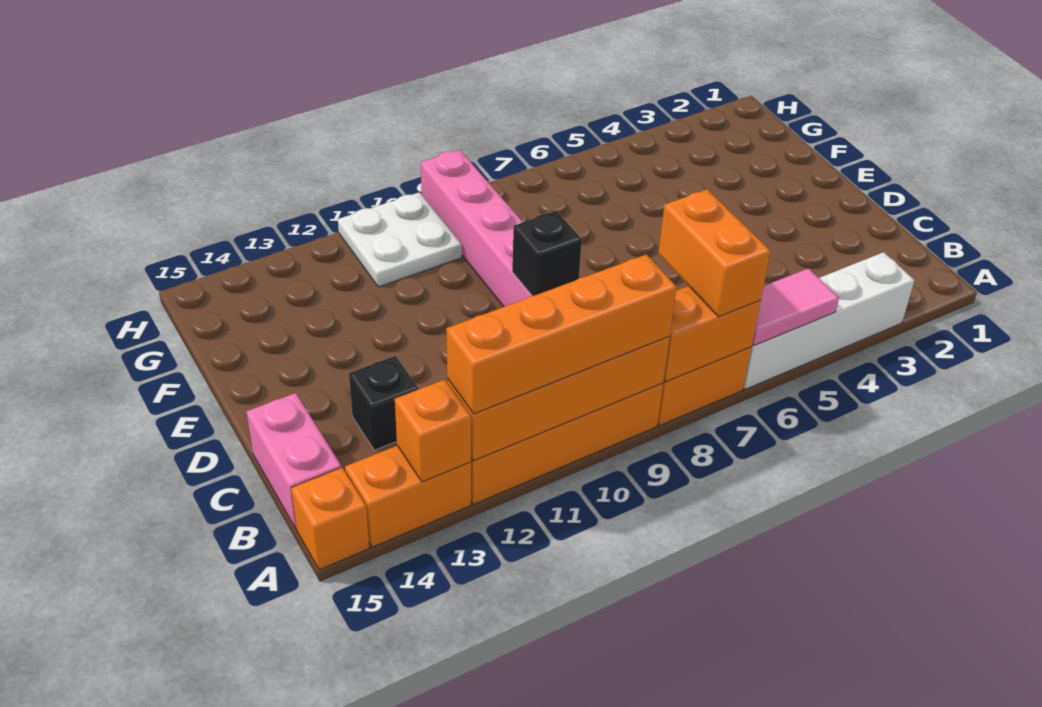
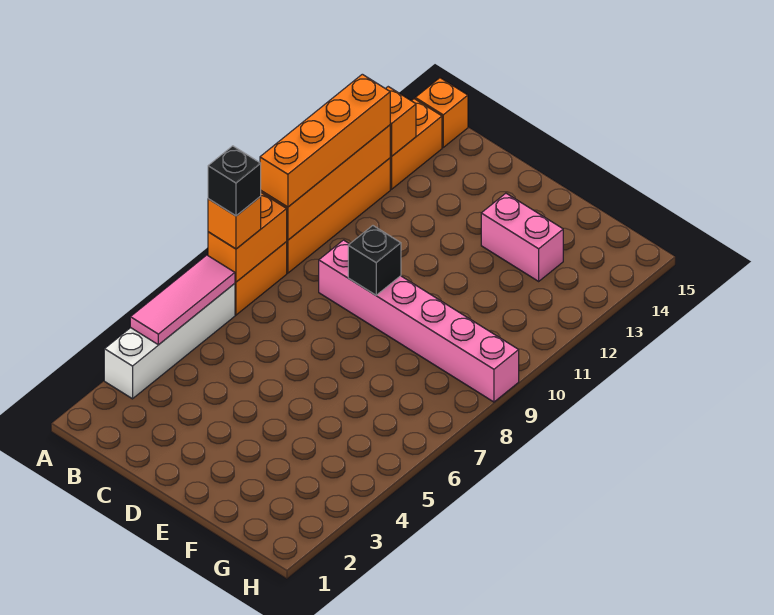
pink tile A5:A6 level 2 -> pink tile A4:A6 level 2
orange brick A7:B7 level 3 -> orange brick A7 level 3
pink brick B15:C15 level 1 -> pink brick E13:F13 level 1
black brick C13 level 1 -> black brick A7 level 4
white plate G10:H11 level 1 -> none

